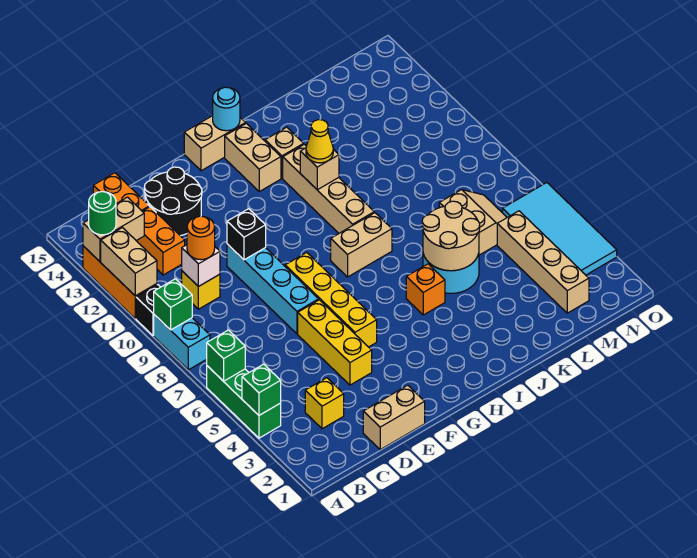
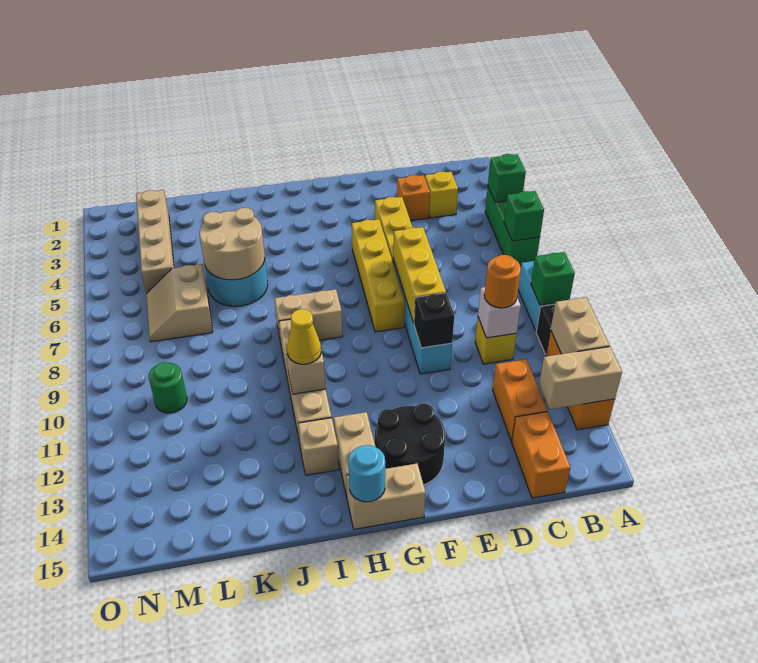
green round brick A13 level 3 -> green round brick M10 level 1
tan brick D1:E1 level 1 -> none
black round brick D13:E14 level 1 -> black round brick F13:G14 level 1
none -> yellow brick E7:E9 level 2
orange brick I5 level 1 -> orange brick D3 level 1
cyan tile N3:O6 level 1 -> none

